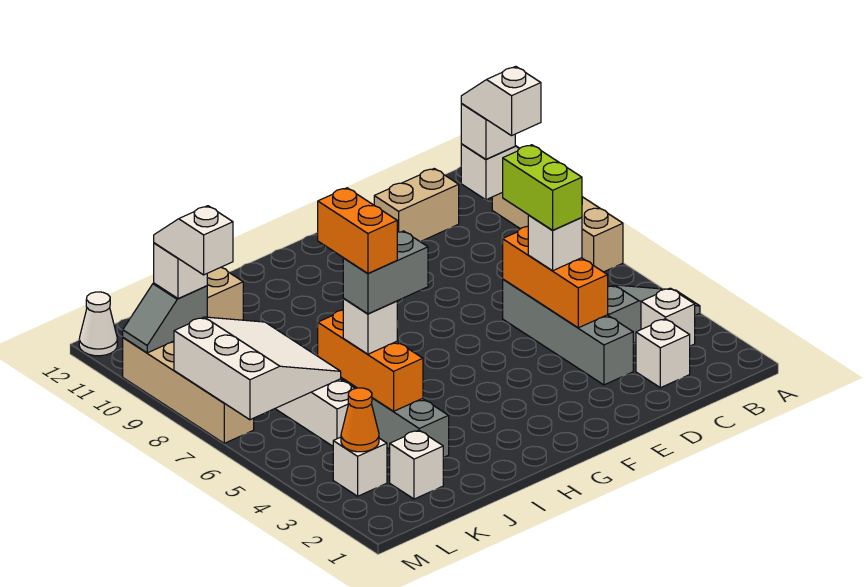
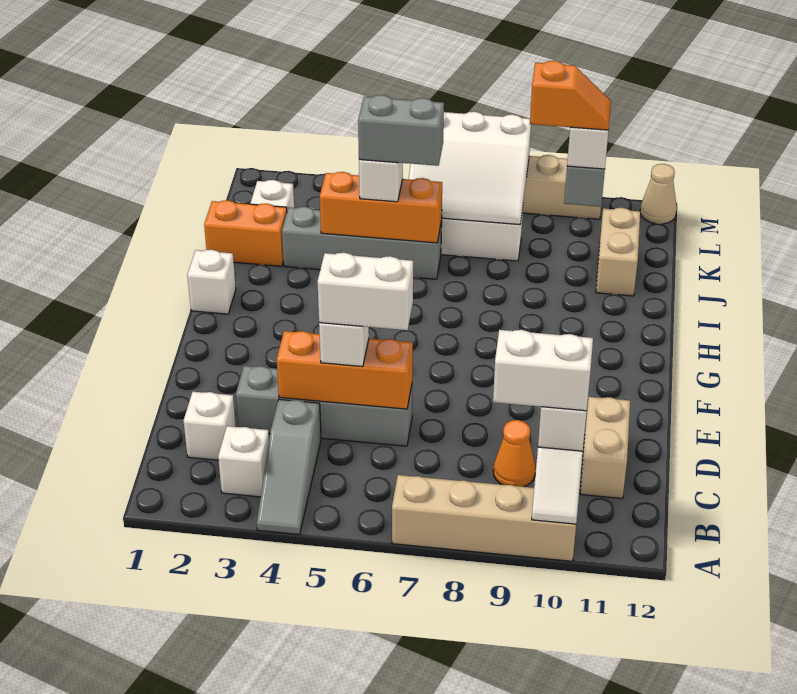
white slope B9:B10 level 4 top 9 -> white brick B9:B10 level 4
lime brick D5:D6 level 4 -> white brick D5:D6 level 4
grey brick I5:J5 level 4 -> grey brick J5:J6 level 4
orange brick J5:J6 level 5 -> orange brick J1:J2 level 1
white brick L3 level 1 -> white brick H1 level 1
orange cone L3 level 2 -> orange cone C9 level 1
white slope L9:L10 level 4 top 9 -> orange slope L9:L10 level 4 top 9
white cone M12 level 1 -> tan cone M12 level 1

